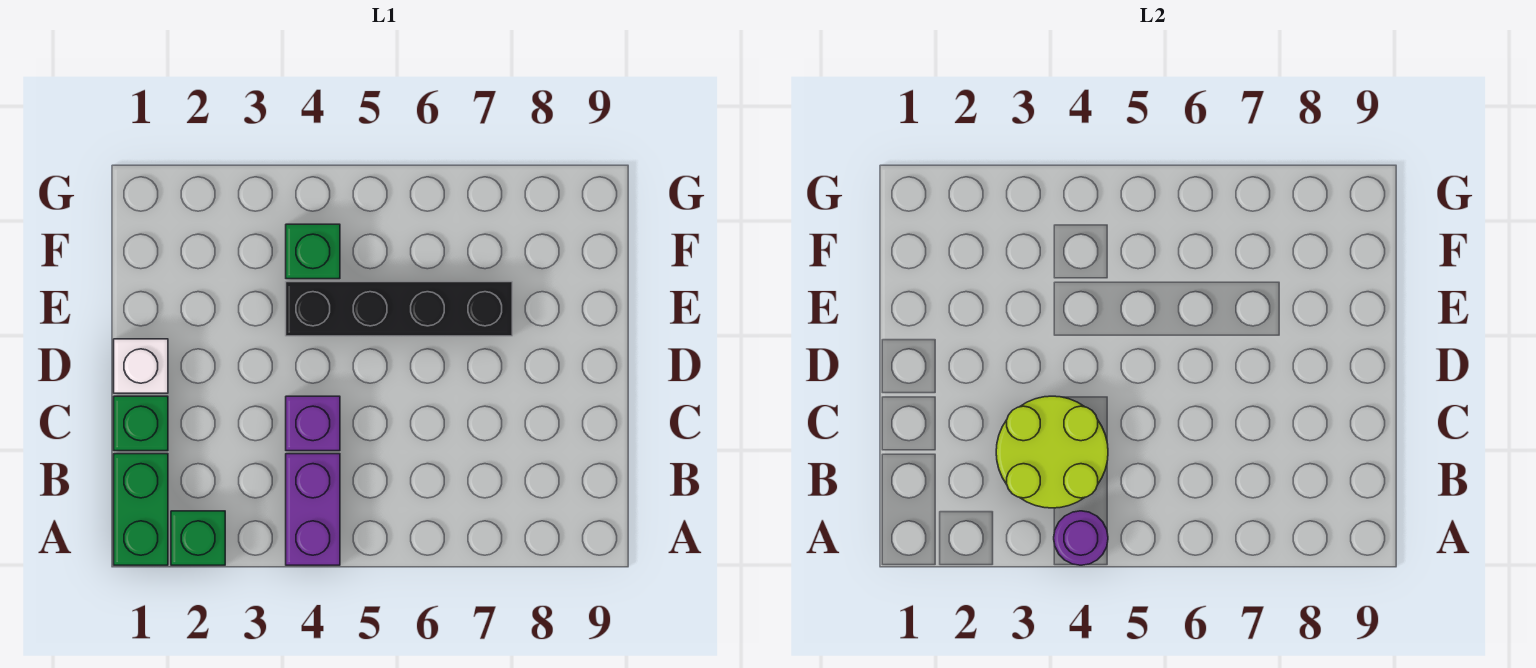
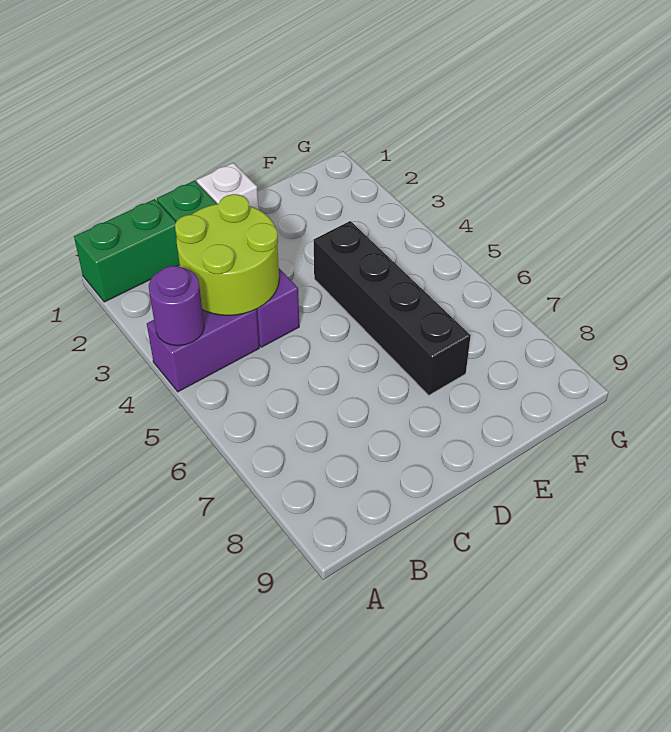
green brick A2 level 1 -> none
green brick F4 level 1 -> none

